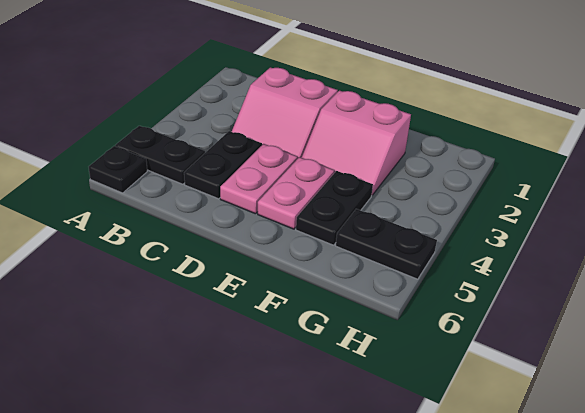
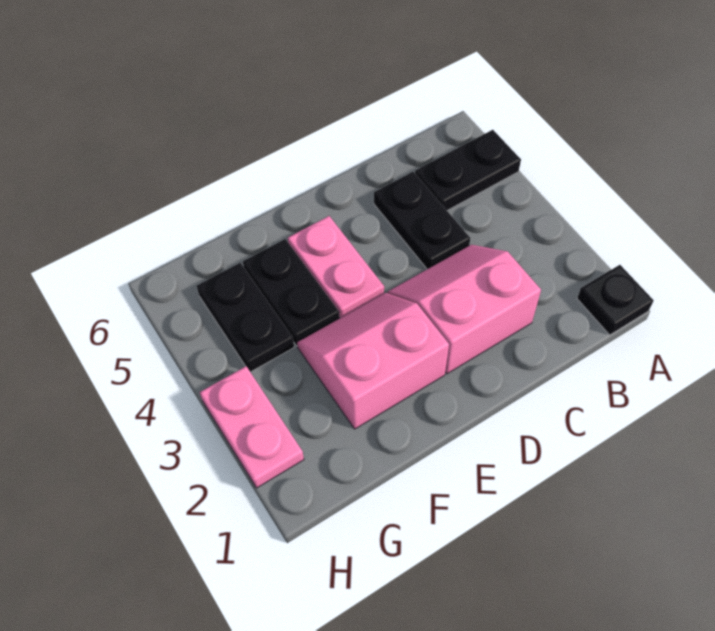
black plate A6 level 1 -> black plate A1 level 1
pink plate D4:D5 level 1 -> pink plate H2:H3 level 1
black plate G5:H5 level 1 -> black plate G4:G5 level 1

